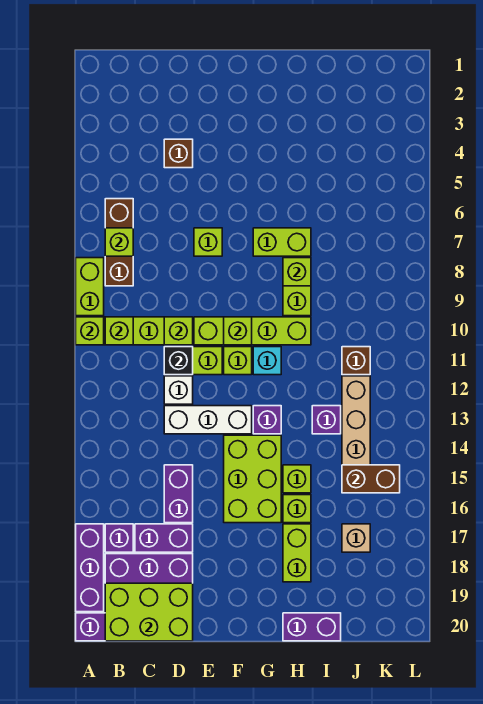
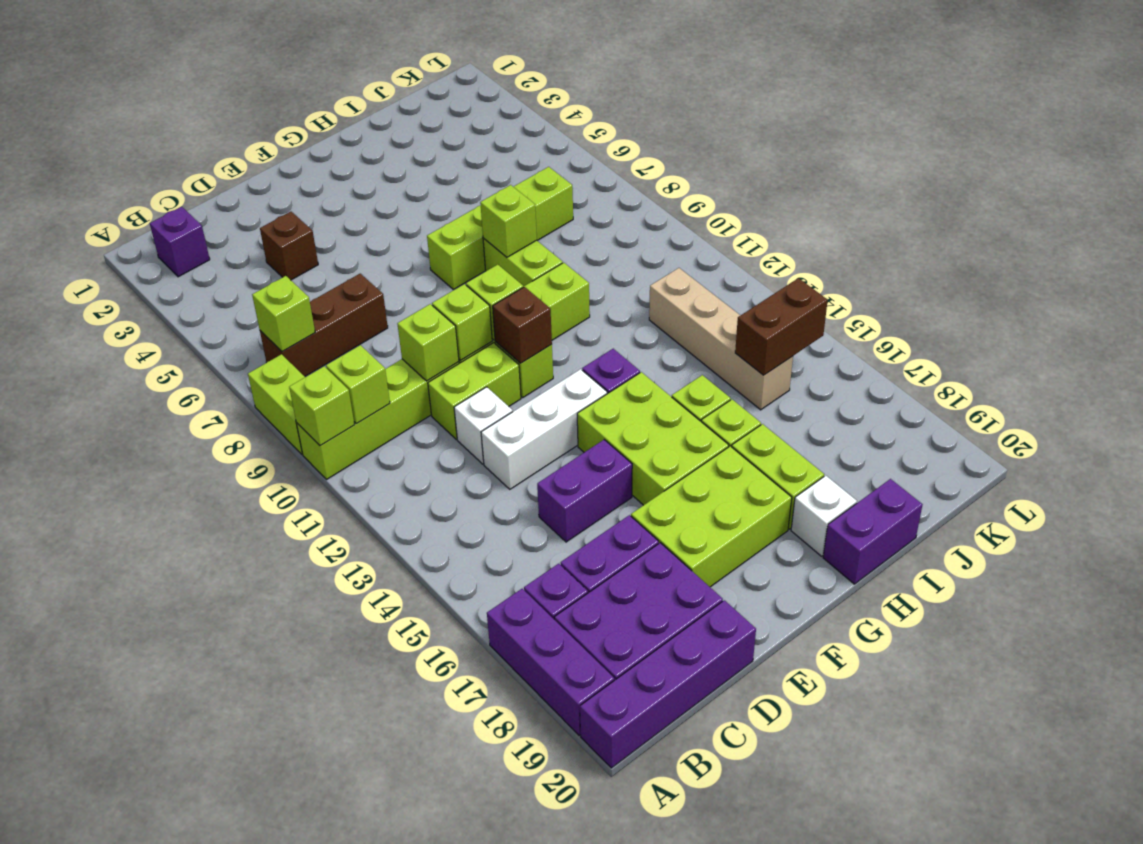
brown brick B6:B8 level 1 -> brown brick B7:D7 level 1
lime brick B19:D20 level 2 -> lime brick E17:G18 level 1
black brick D11 level 2 -> none
purple brick D15:D16 level 1 -> purple brick D15:E15 level 1
lime brick E7 level 1 -> lime brick E10 level 2
lime brick G7:H7 level 1 -> lime brick G7:J7 level 1
cyan brick G11 level 1 -> none
none -> white brick H19 level 1
purple brick I13 level 1 -> purple brick B2 level 1
brown brick J11 level 1 -> brown brick F11 level 2
tan brick J17 level 1 -> none

